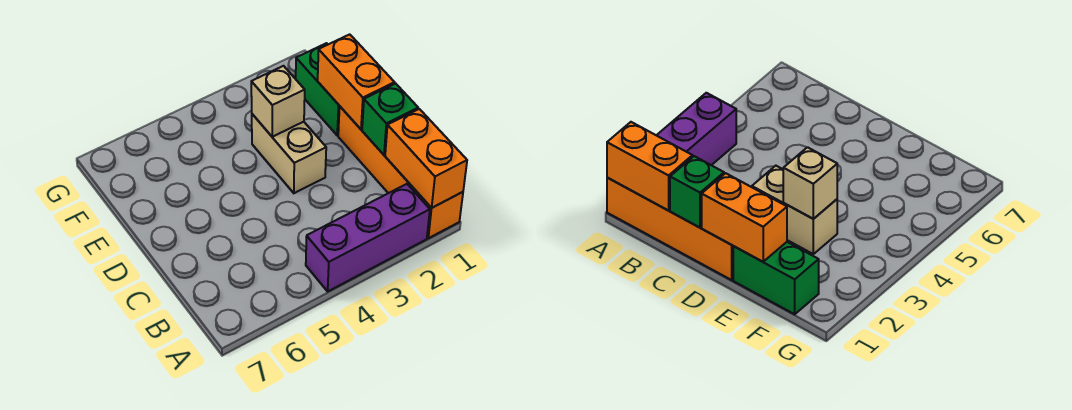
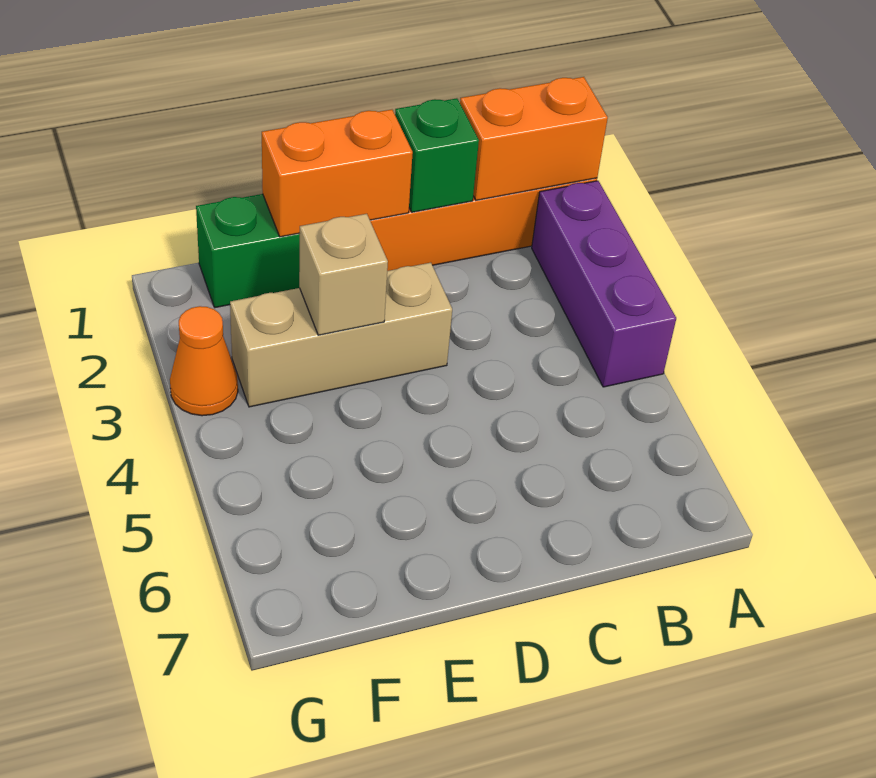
tan brick D3:E3 level 1 -> tan brick D3:F3 level 1
none -> orange cone G3 level 1

